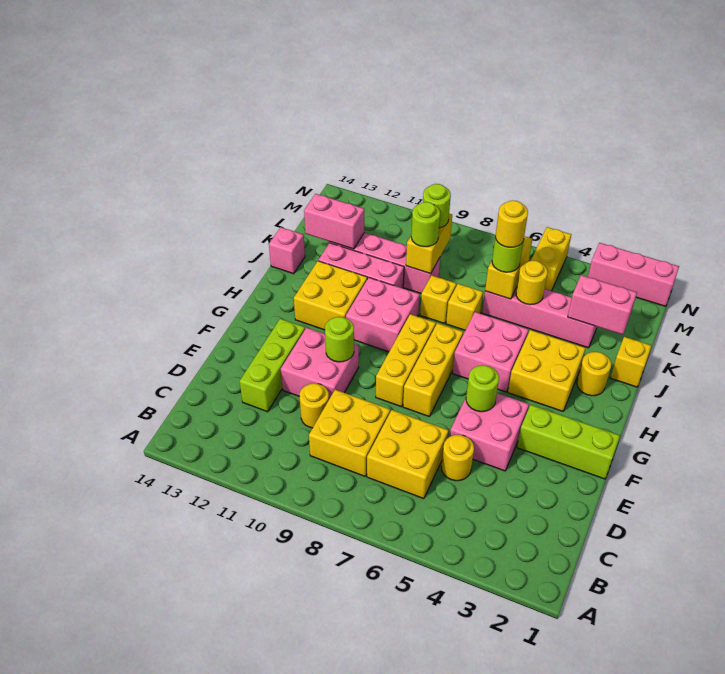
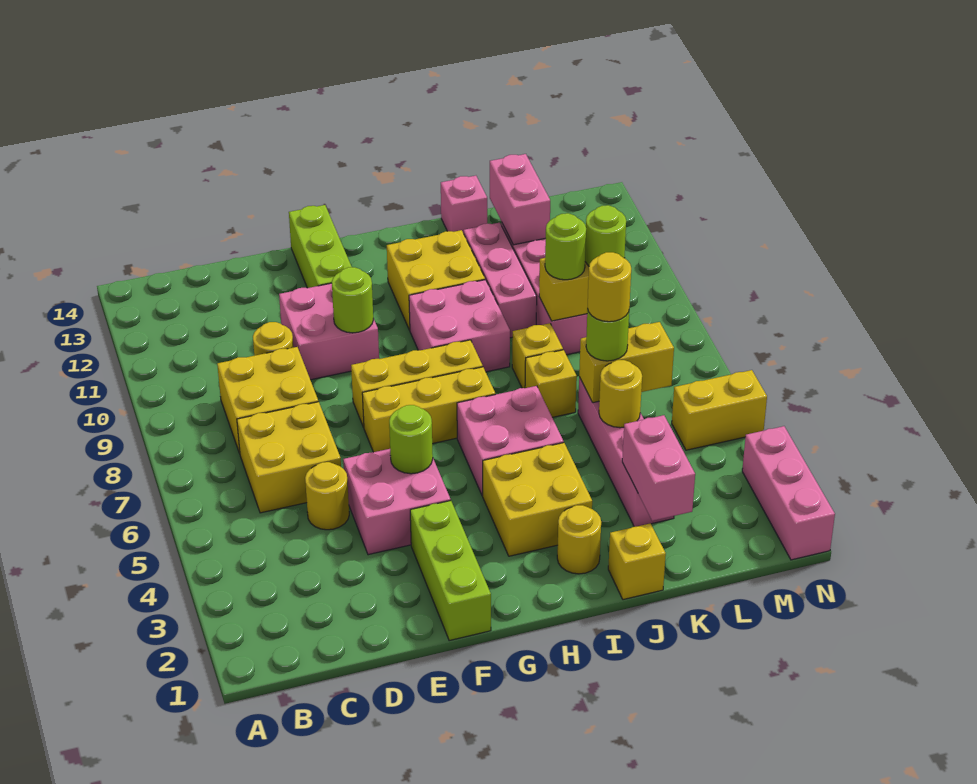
lime brick D12:F12 level 1 -> lime brick F12:F14 level 1

